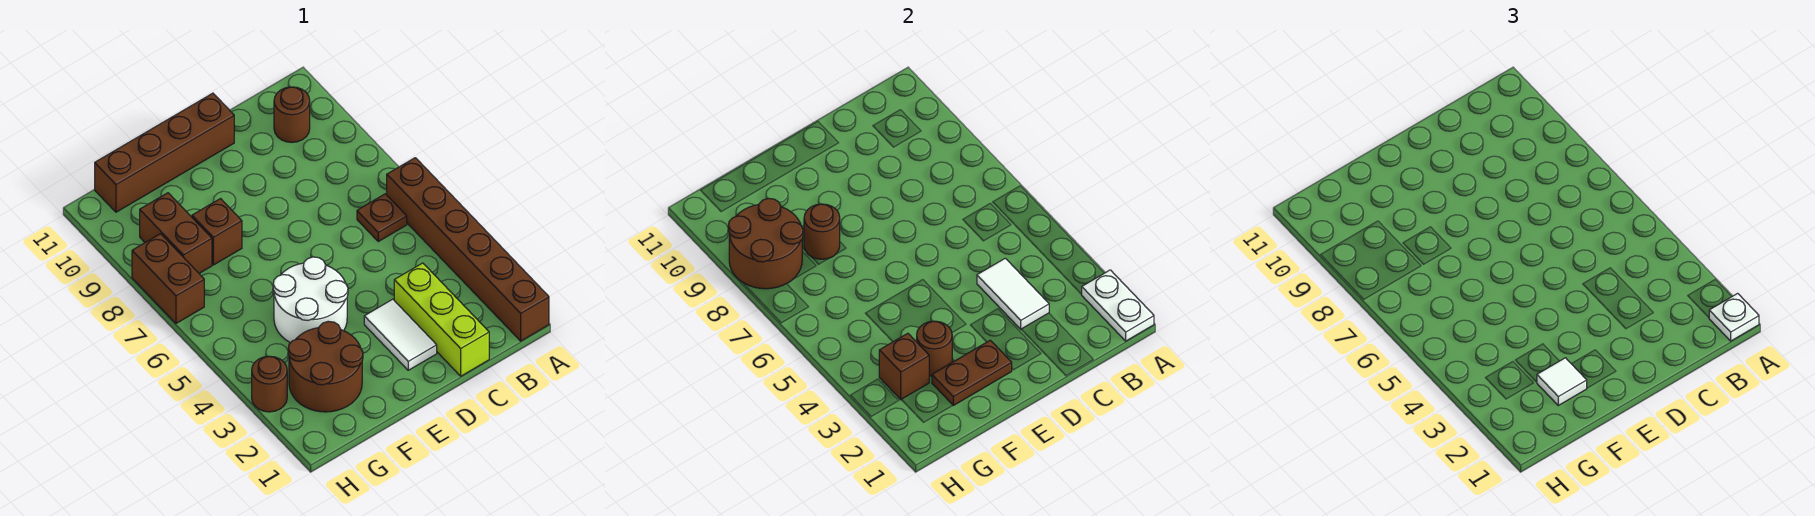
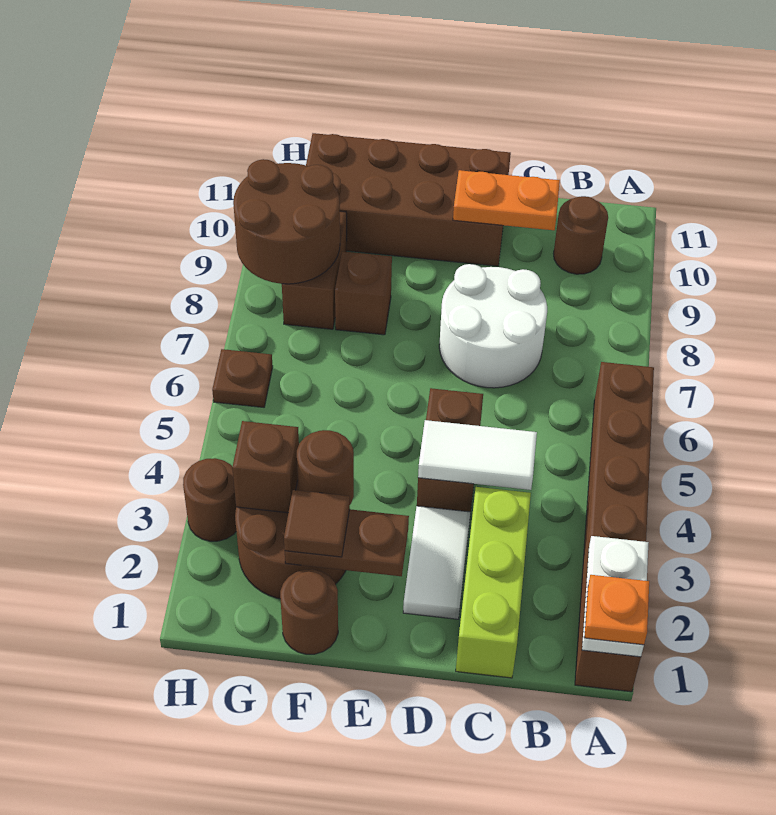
white plate A1 level 3 -> orange plate A1 level 3
brown plate B6 level 1 -> brown plate H6 level 1
white tile C3:C4 level 2 -> white tile C4:D4 level 2
none -> orange plate C10:D10 level 2
brown brick D11:G11 level 1 -> brown brick D10:G11 level 1
white round brick E4:F5 level 1 -> white round brick C7:D8 level 1
white tile F2 level 3 -> brown tile F2 level 3
brown round brick F8 level 2 -> brown round brick F1 level 1
brown brick H7:H8 level 1 -> brown brick D4:D5 level 1

